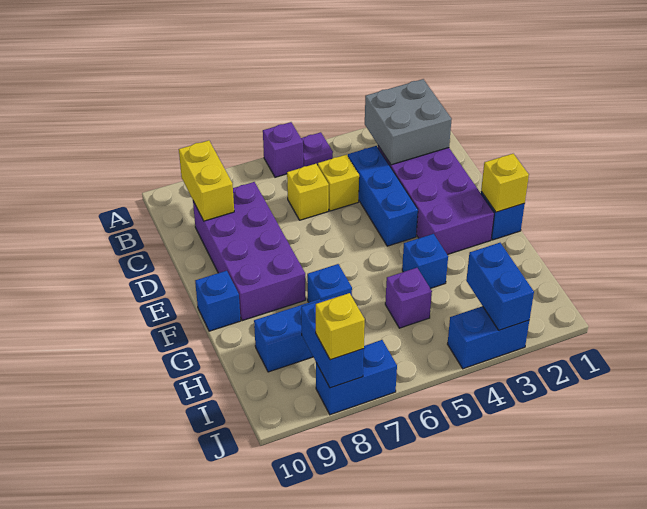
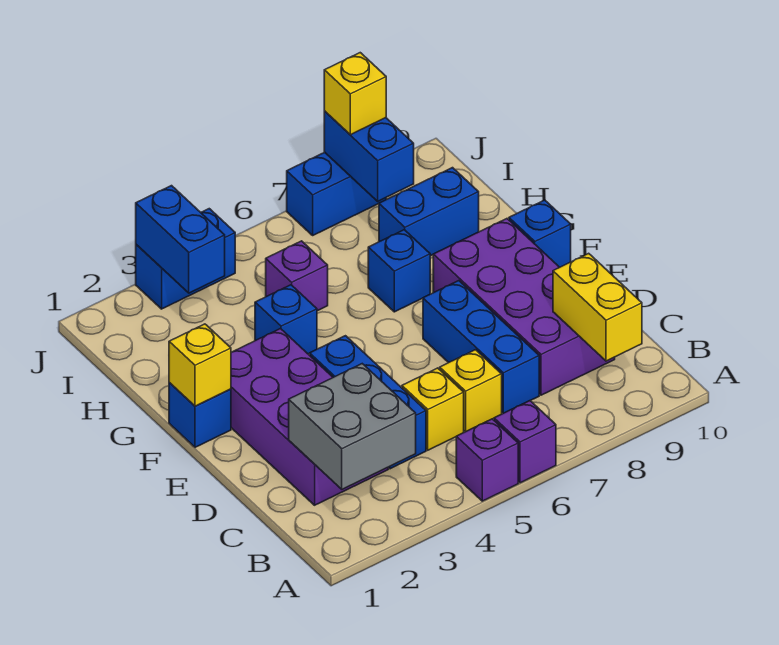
purple plate A5 level 1 -> purple brick A5 level 1
none -> blue brick C7:E7 level 1

